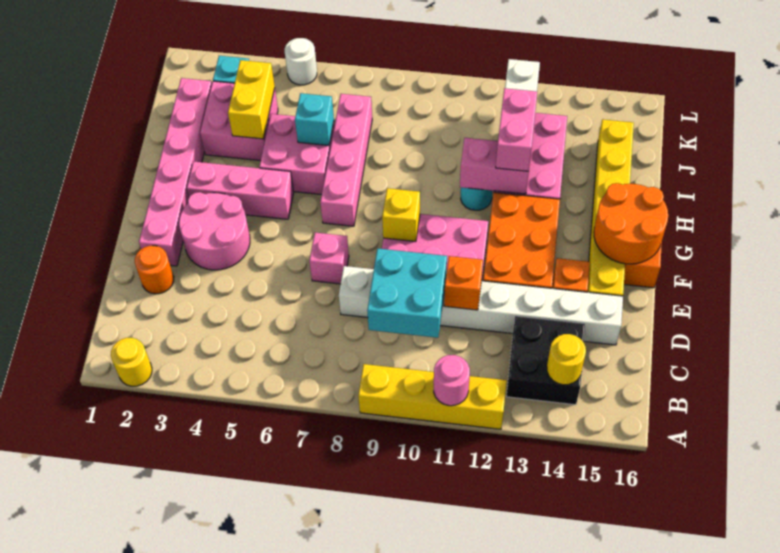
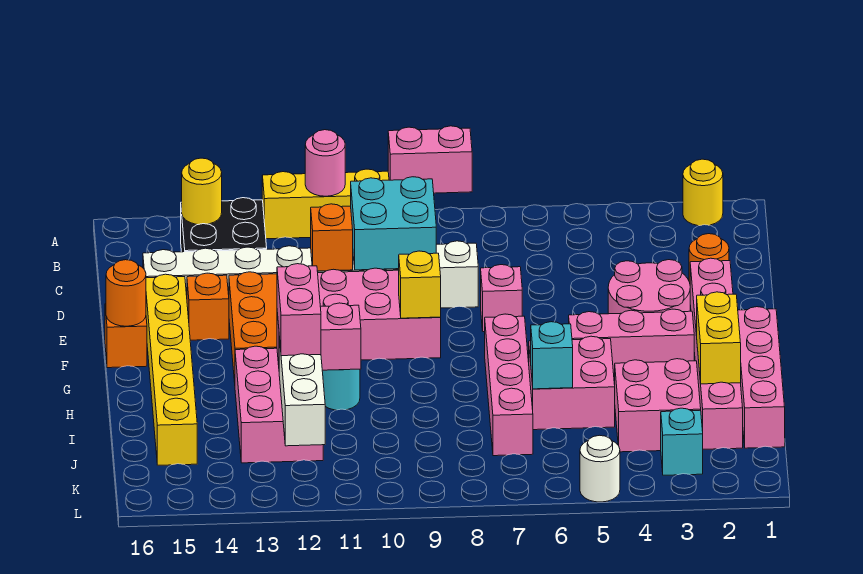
none -> pink brick A8:A9 level 2
orange round brick F15:G16 level 2 -> orange round brick F16 level 2
none -> pink brick G1:J1 level 1
yellow brick I4:J4 level 2 -> yellow brick H2:I2 level 2

